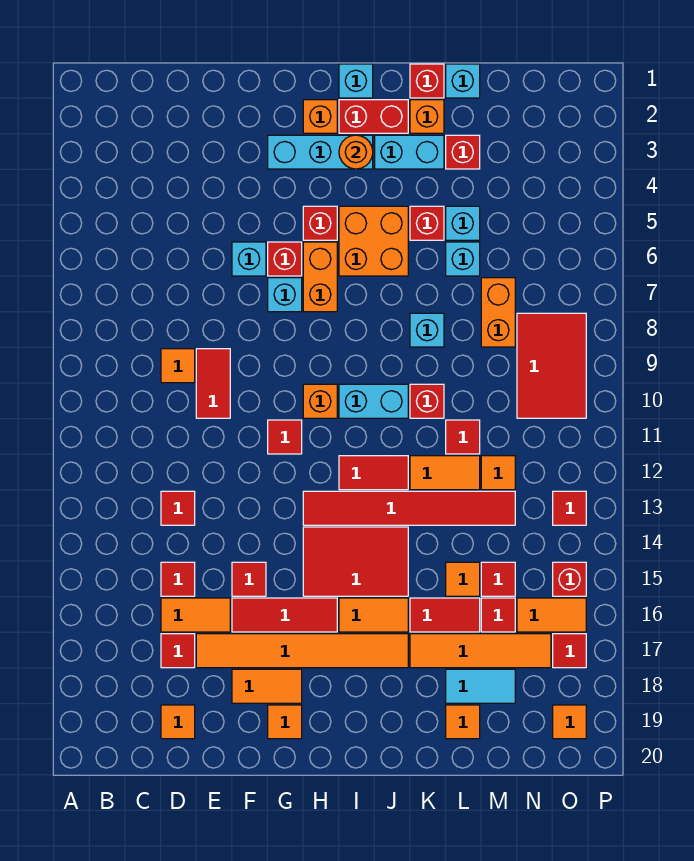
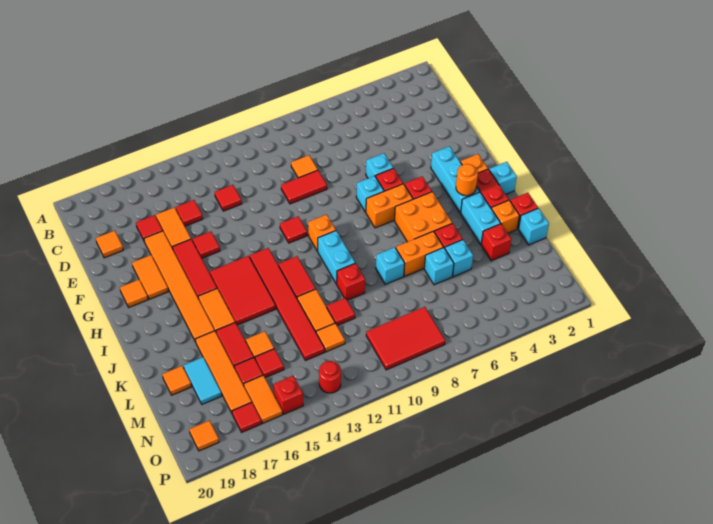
orange brick M7:M8 level 1 -> orange brick K6:K7 level 1
red tile O13 level 1 -> red round brick O13 level 1

